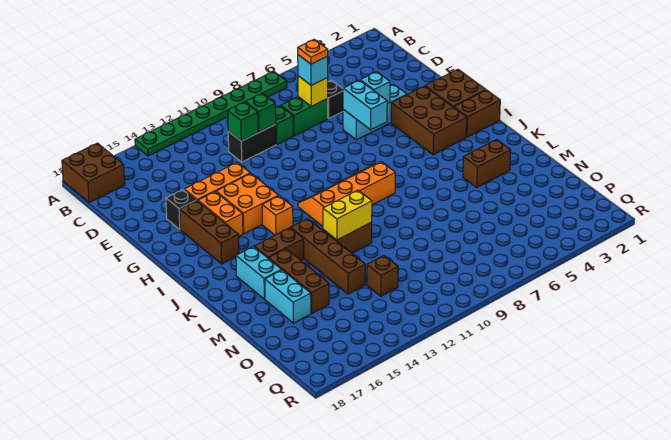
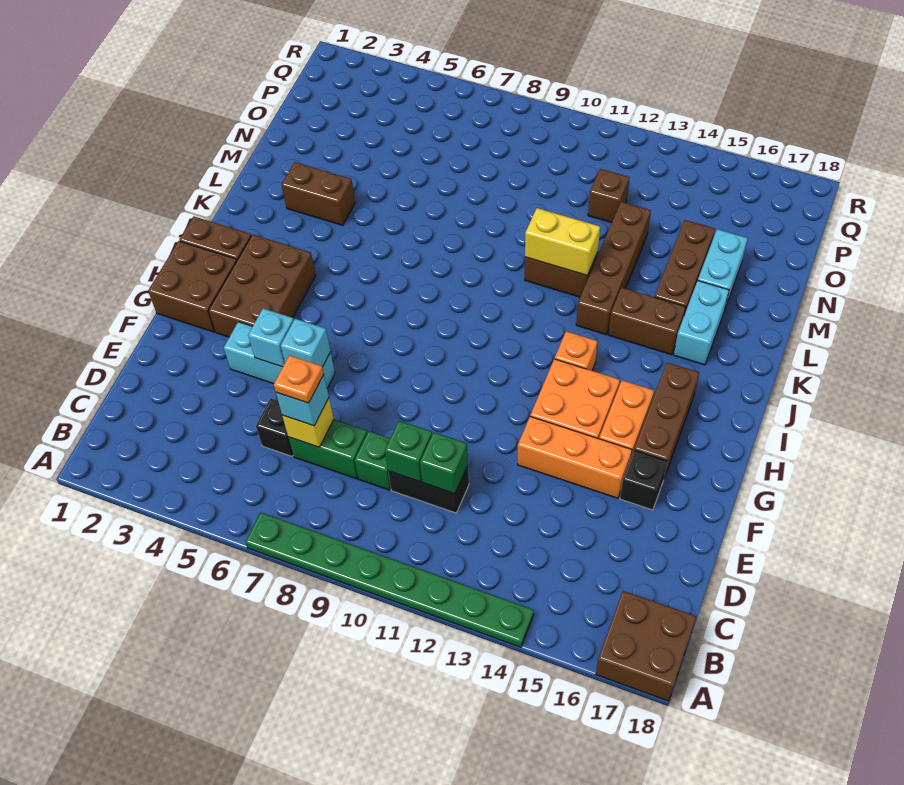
cyan brick F6:G6 level 2 -> cyan brick F6 level 2
orange slope I8:J11 level 1 top J -> none

